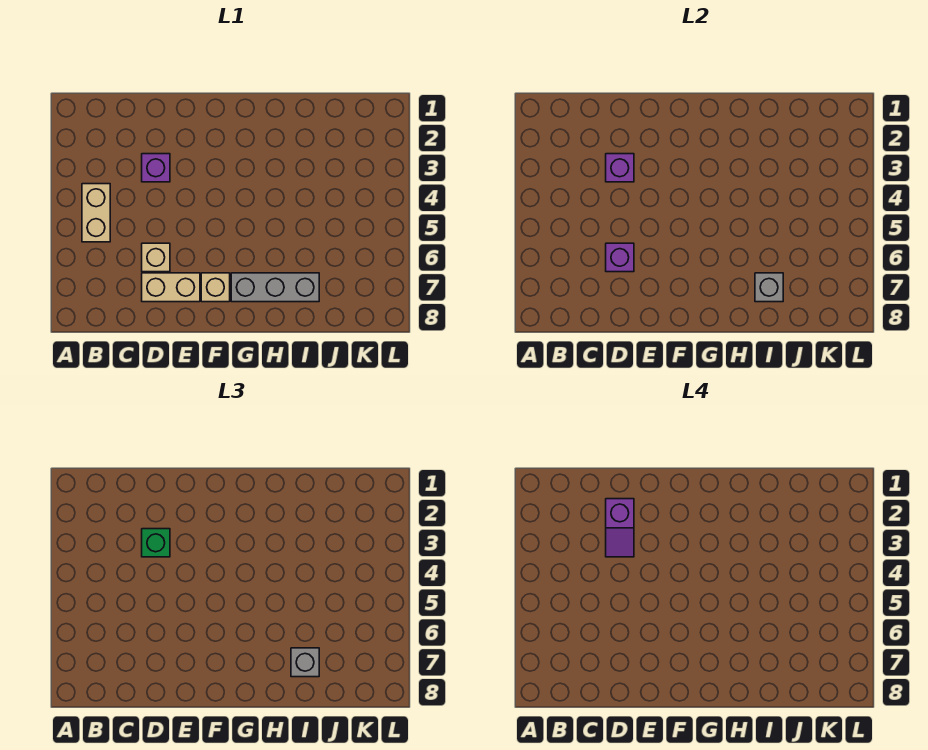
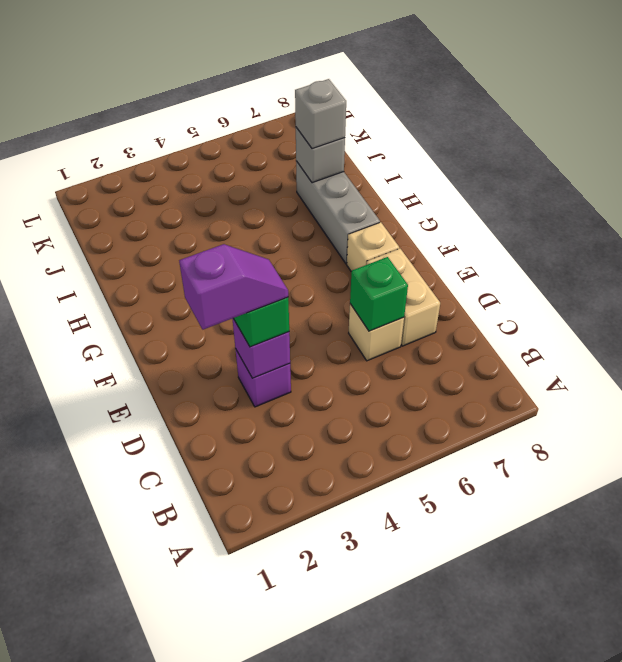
tan brick B4:B5 level 1 -> none
purple brick D6 level 2 -> green brick D6 level 2

